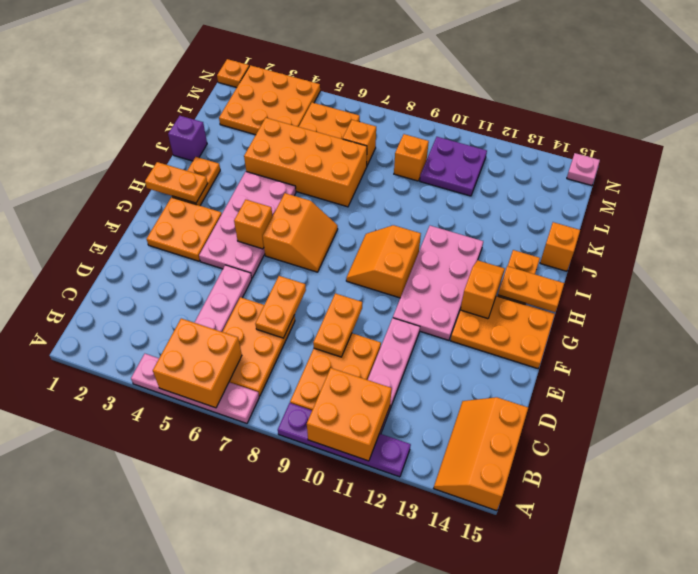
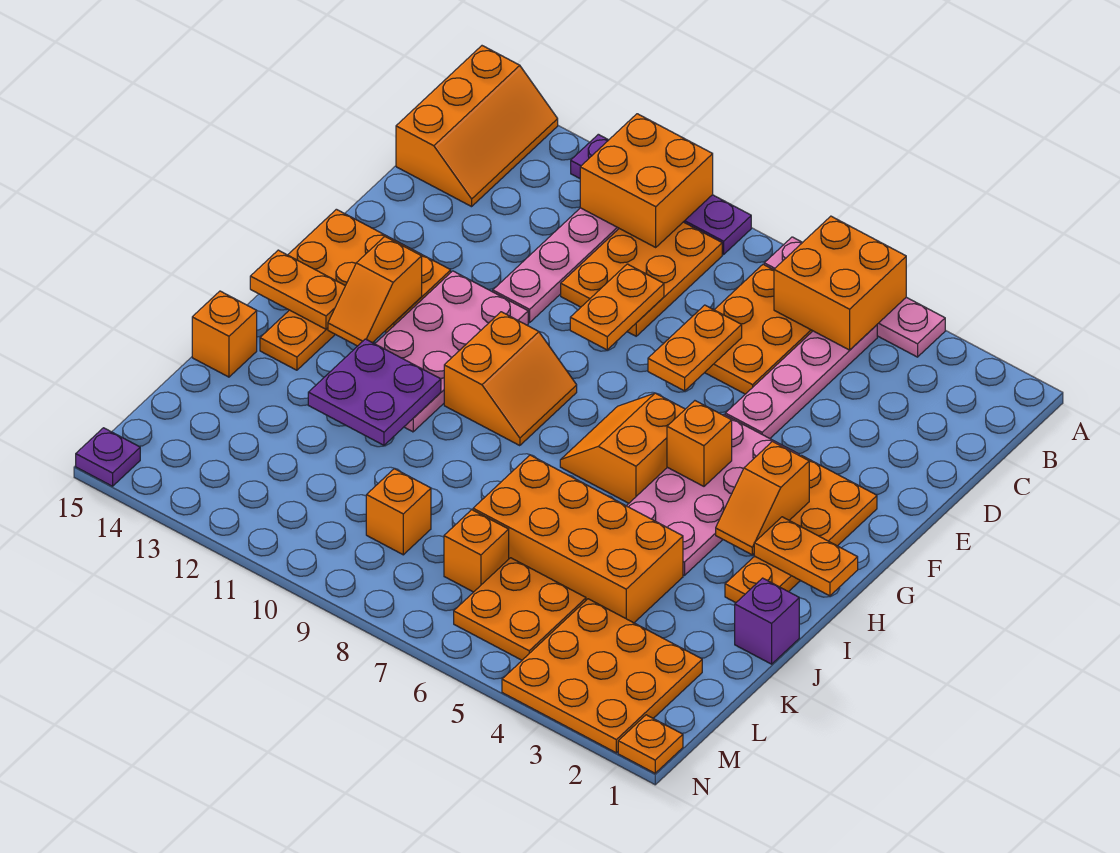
none -> orange slope G3:H3 level 2 top G
purple plate L10:M11 level 1 -> purple plate I11:J12 level 2
pink plate N15 level 1 -> purple plate N15 level 1

